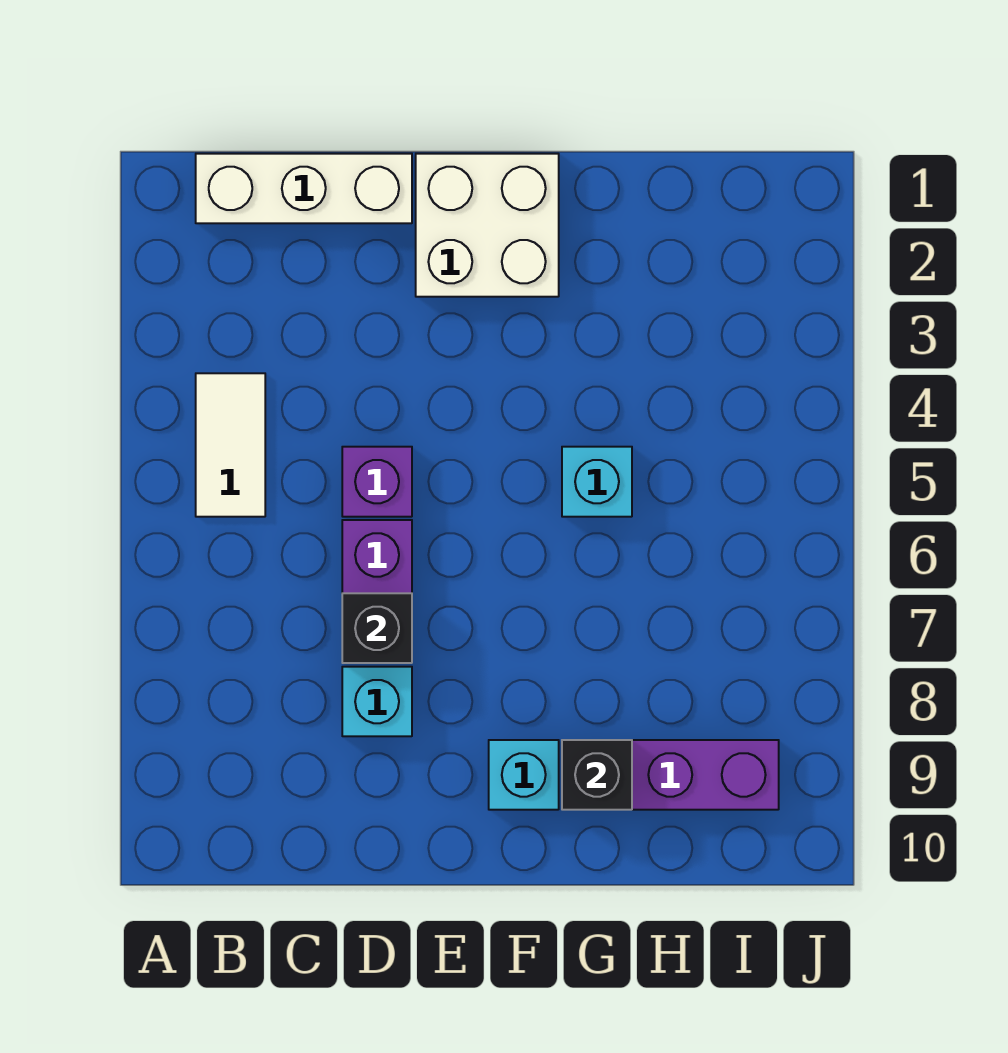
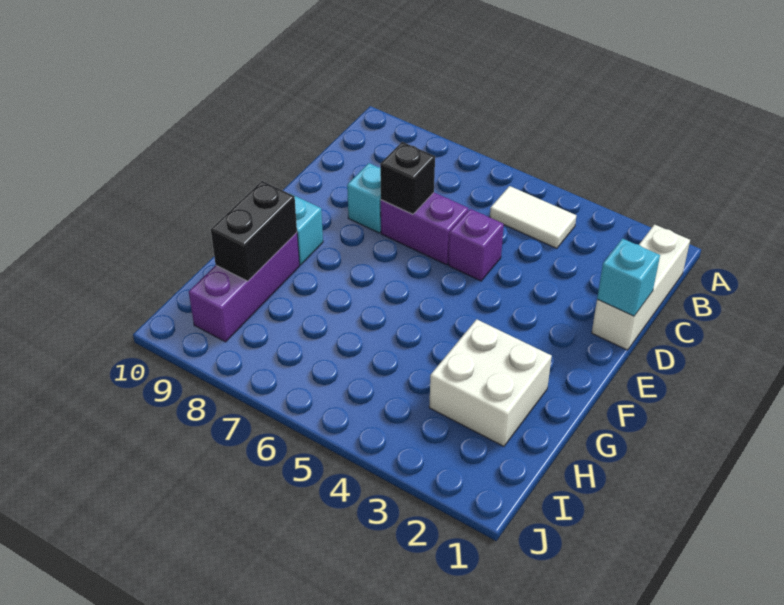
white brick E1:F2 level 1 -> white brick G2:H3 level 1
cyan brick G5 level 1 -> cyan brick D1 level 2
black brick G9 level 2 -> black brick G9:H9 level 2

